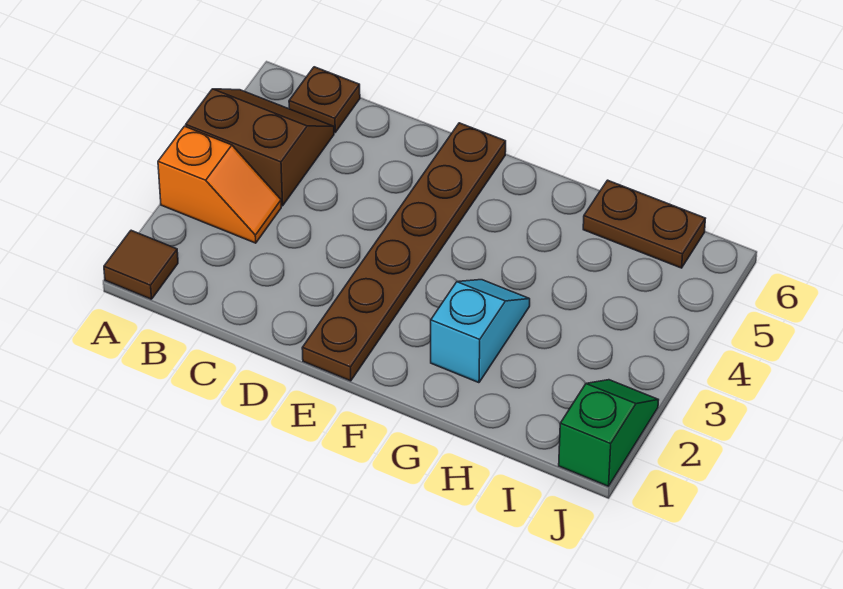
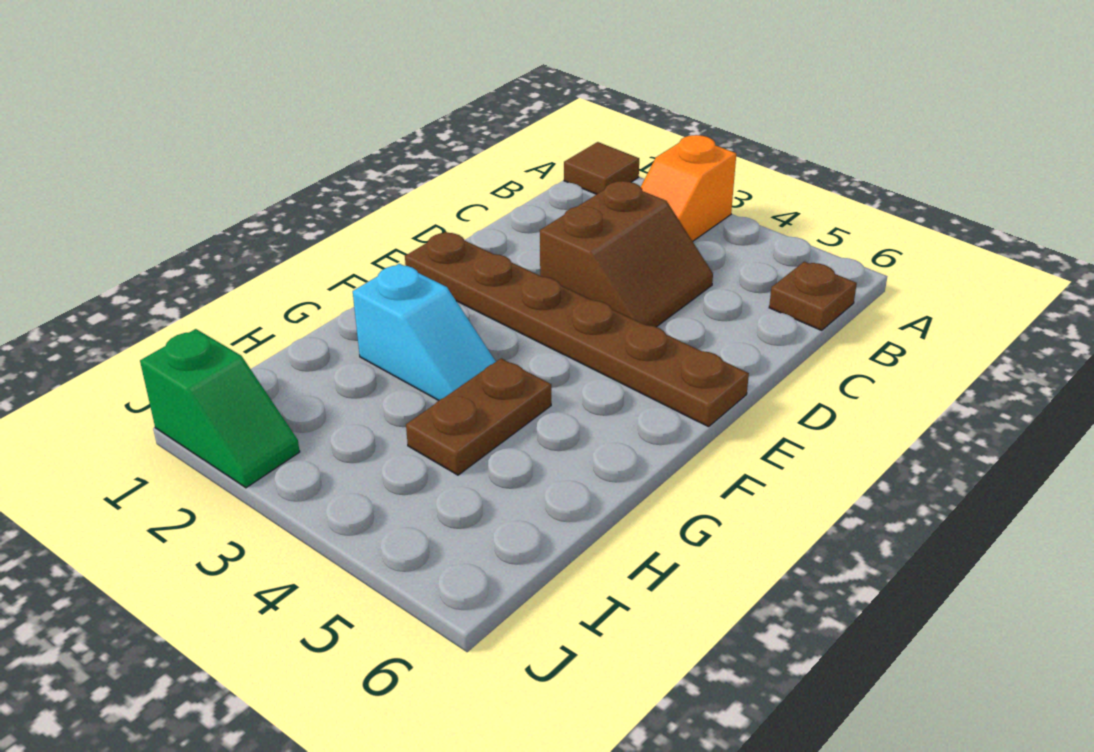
brown slope A4:B5 level 1 top 4 -> brown slope C3:D4 level 1 top 3
brown plate H6:I6 level 1 -> brown plate G4:H4 level 1

